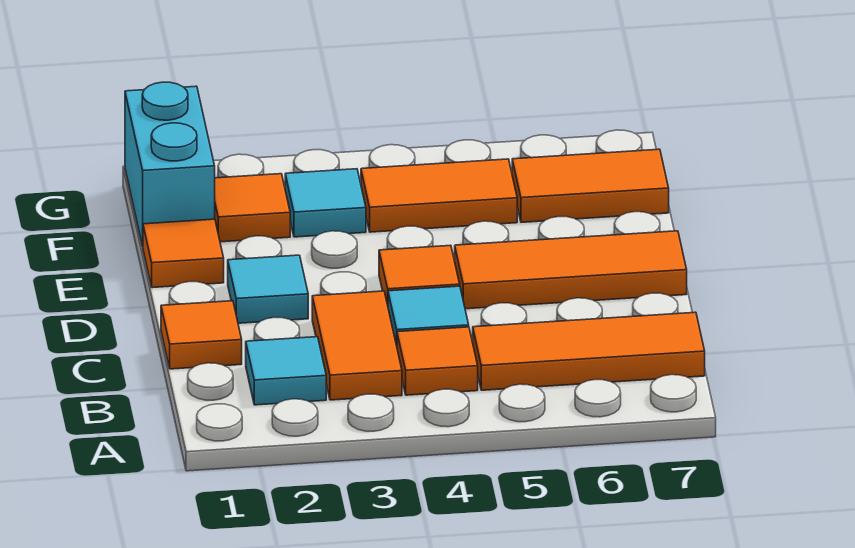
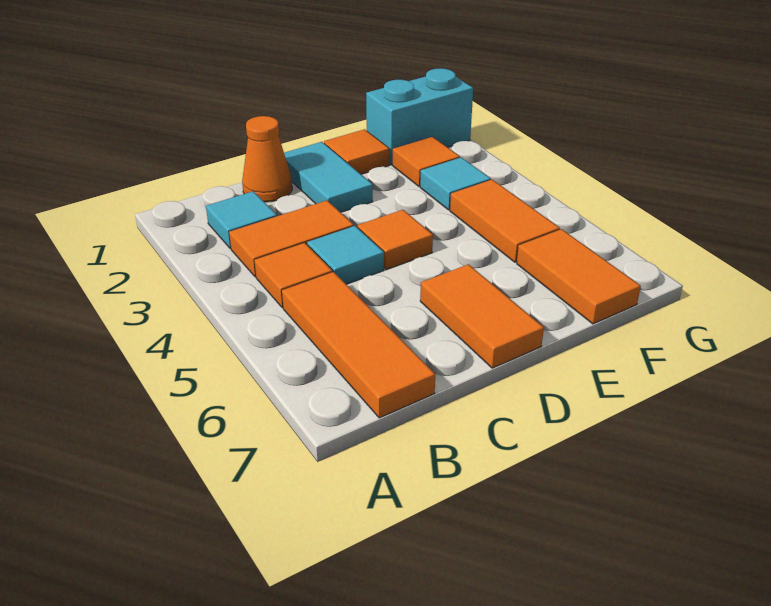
orange tile C1 level 1 -> orange cone C1 level 1
cyan tile D2 level 1 -> cyan tile D1:D2 level 1
orange tile D5:D7 level 1 -> orange tile D6:D7 level 1

